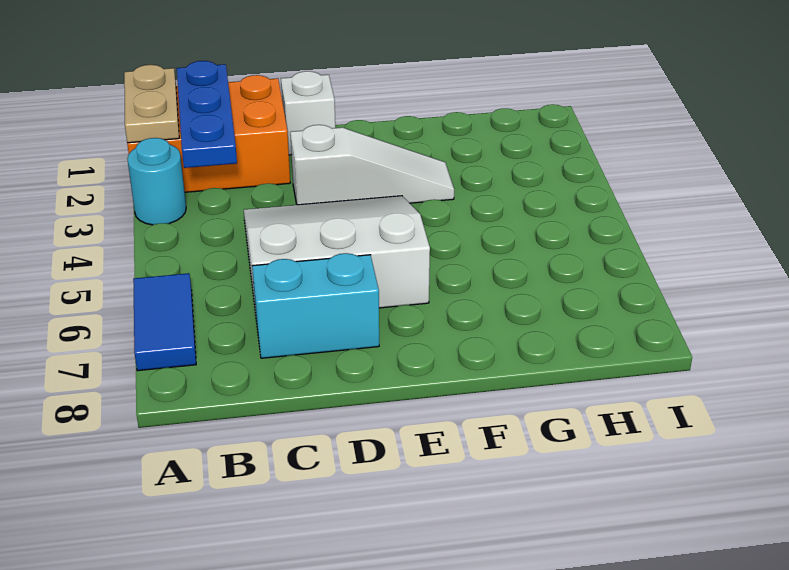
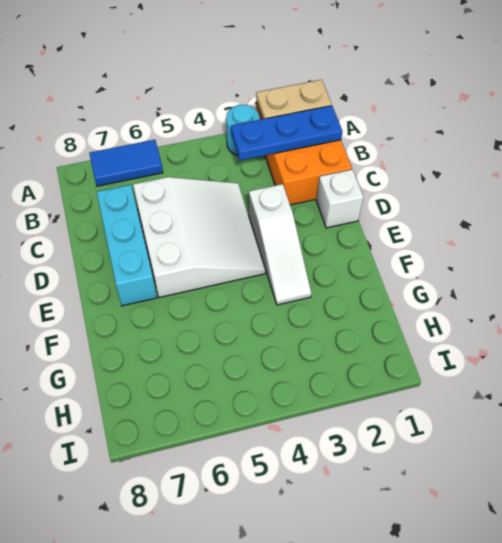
cyan brick C7:D7 level 1 -> cyan brick C7:E7 level 1

